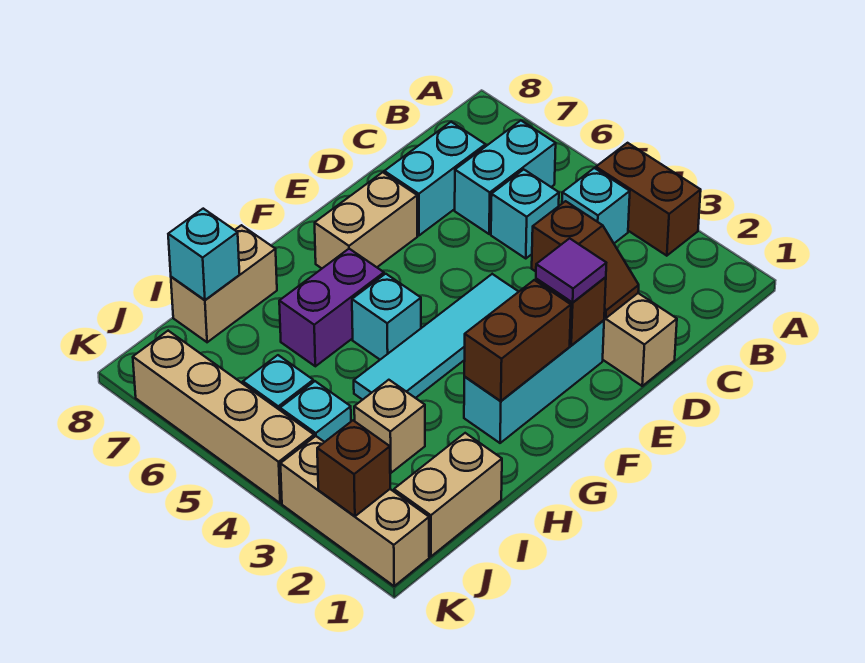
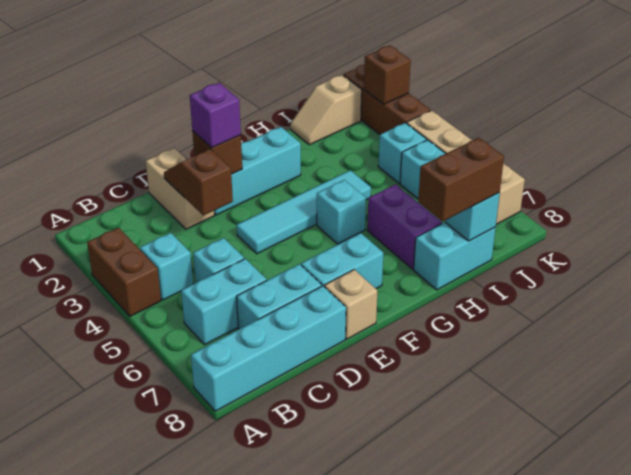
none -> cyan brick A8:D8 level 1
purple tile E2 level 3 -> purple brick E2 level 3
tan brick E7:F7 level 1 -> cyan brick E7:F7 level 1
brown brick F2:G2 level 2 -> brown brick H8:I8 level 3
purple brick G6:H6 level 1 -> purple brick H6:H7 level 1
tan brick H8:I8 level 1 -> cyan brick H8:I8 level 1
tan brick I1:J1 level 1 -> tan slope I1:J1 level 1 top J
tan brick I3 level 1 -> tan brick E8 level 1
tan brick K1:K3 level 1 -> brown brick K1:K3 level 1

